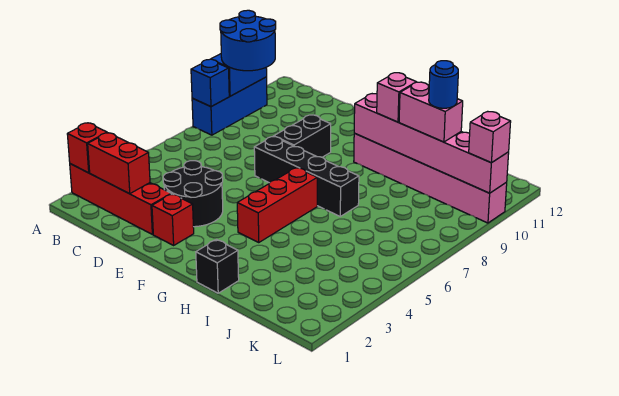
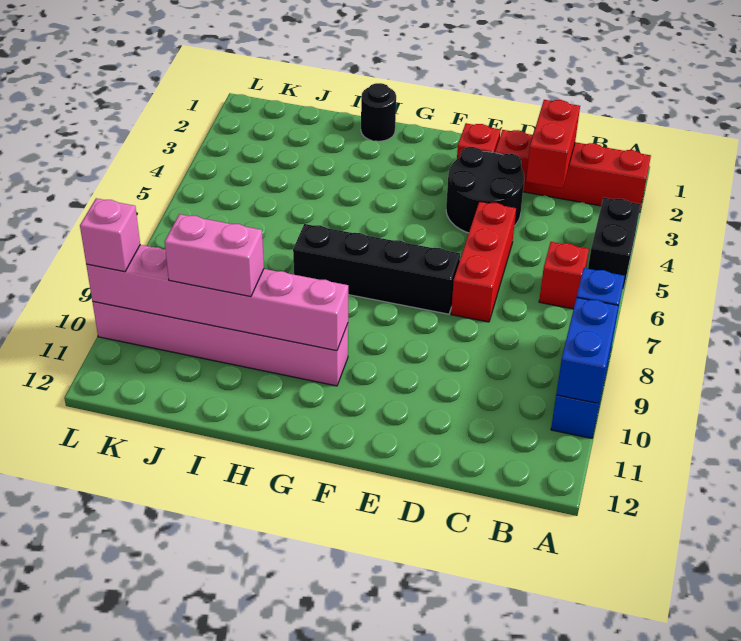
red brick A2 level 2 -> red brick B6 level 1
blue round brick A9:B10 level 3 -> none
red brick B2:C2 level 2 -> red brick C2:C3 level 2
black brick E8:E9 level 1 -> black brick A4:A5 level 1
red brick G4:G6 level 1 -> red brick D5:D7 level 1
black brick H1 level 1 -> black round brick H1 level 1
pink brick H10 level 3 -> none
blue round brick J10 level 4 -> none

